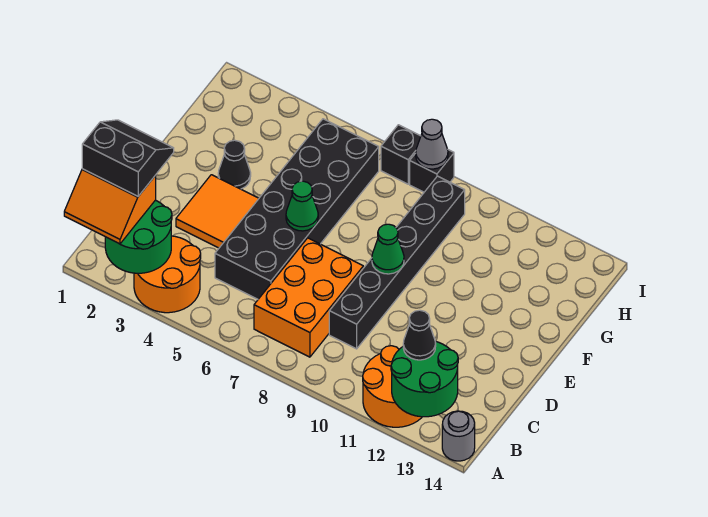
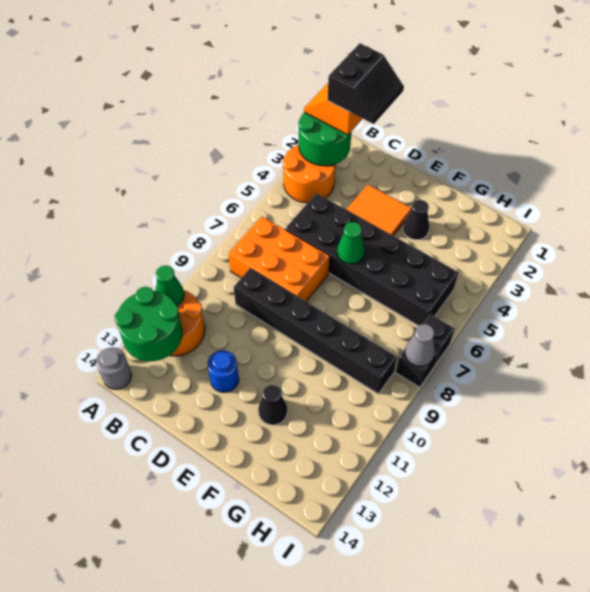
black cone B12 level 3 -> black cone F12 level 1
none -> blue round brick D12 level 1
green cone E9 level 2 -> green cone A11 level 2

